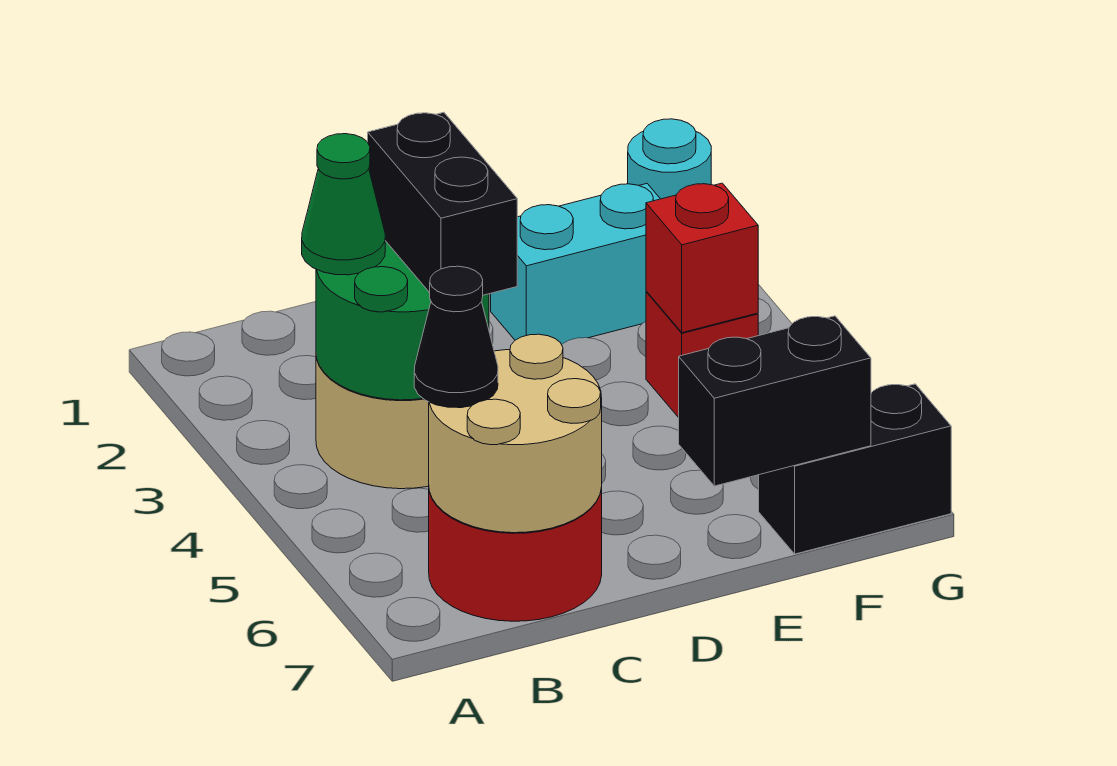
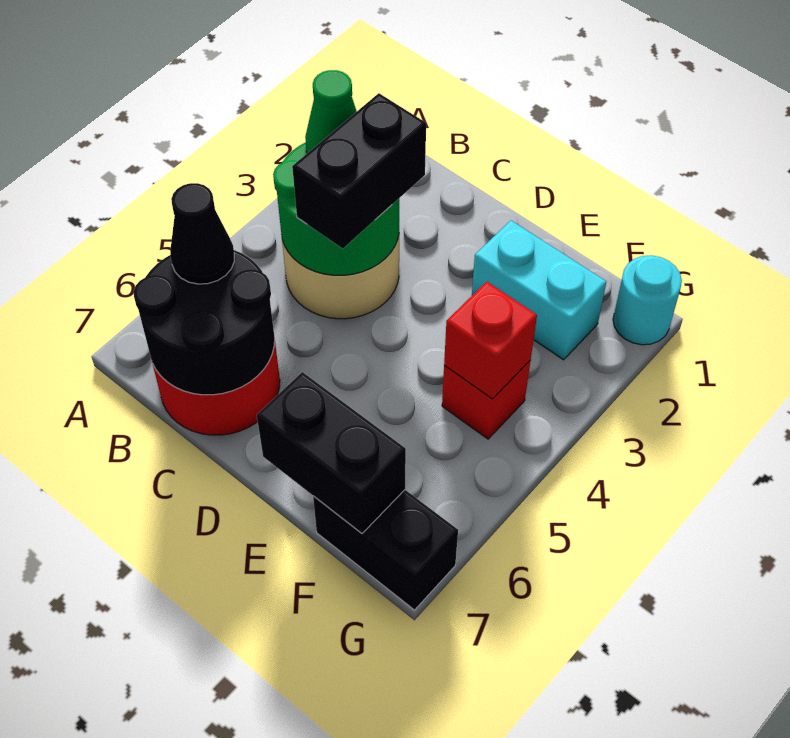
tan round brick B6:C7 level 2 -> black round brick B6:C7 level 2

